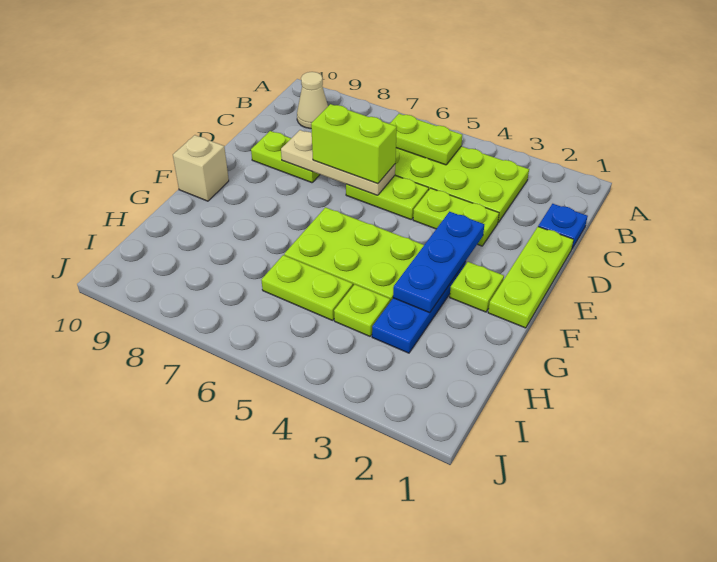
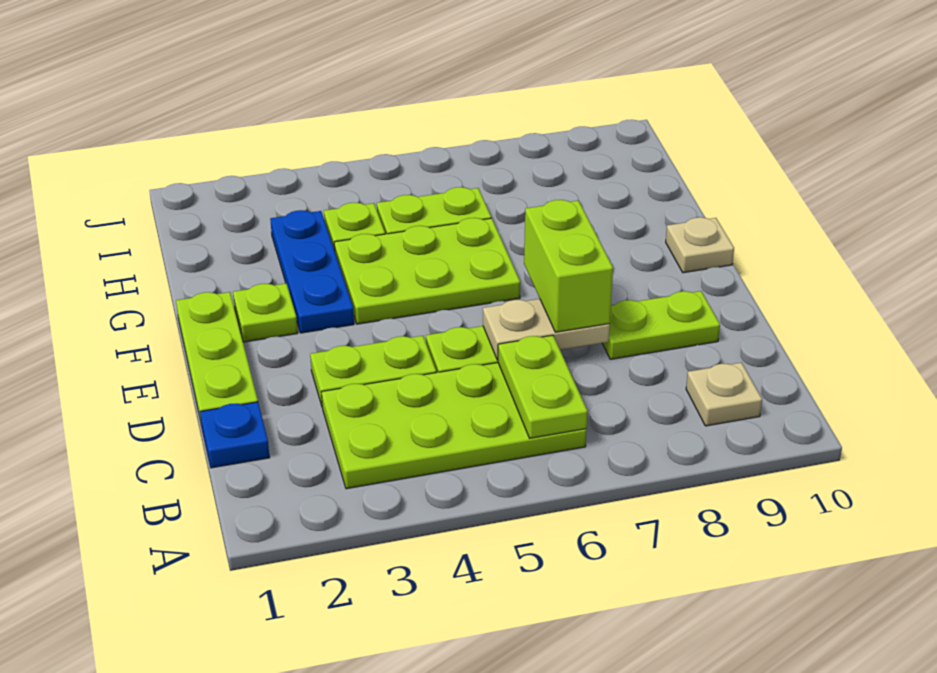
lime plate B5:B6 level 2 -> lime plate B6:C6 level 2
tan cone B9 level 1 -> tan plate B9 level 1
tan plate D6:D8 level 2 -> tan plate D6:D7 level 2
lime brick D6:D7 level 3 -> lime brick D7:E7 level 3
blue plate E3:G3 level 2 -> none
tan brick F10 level 1 -> tan plate F10 level 1

